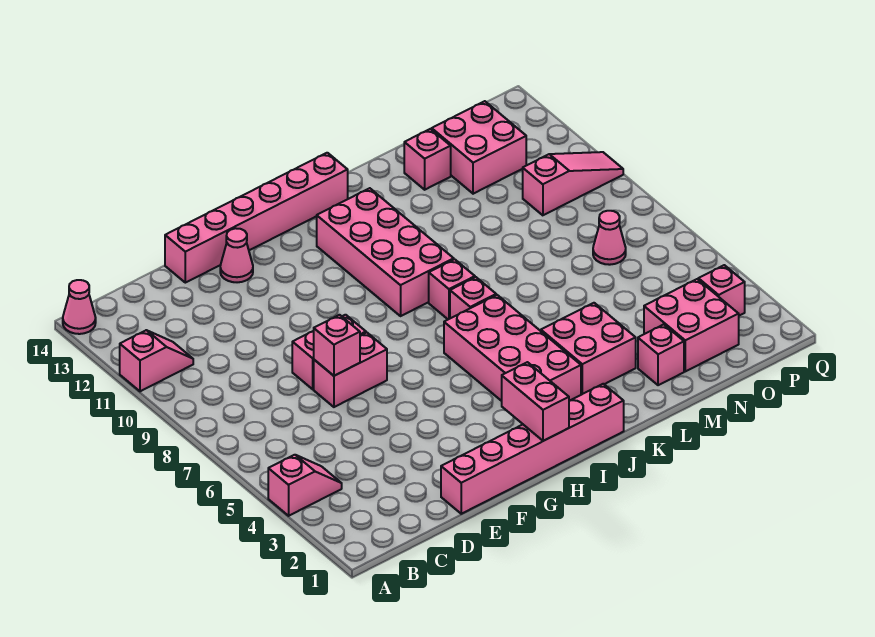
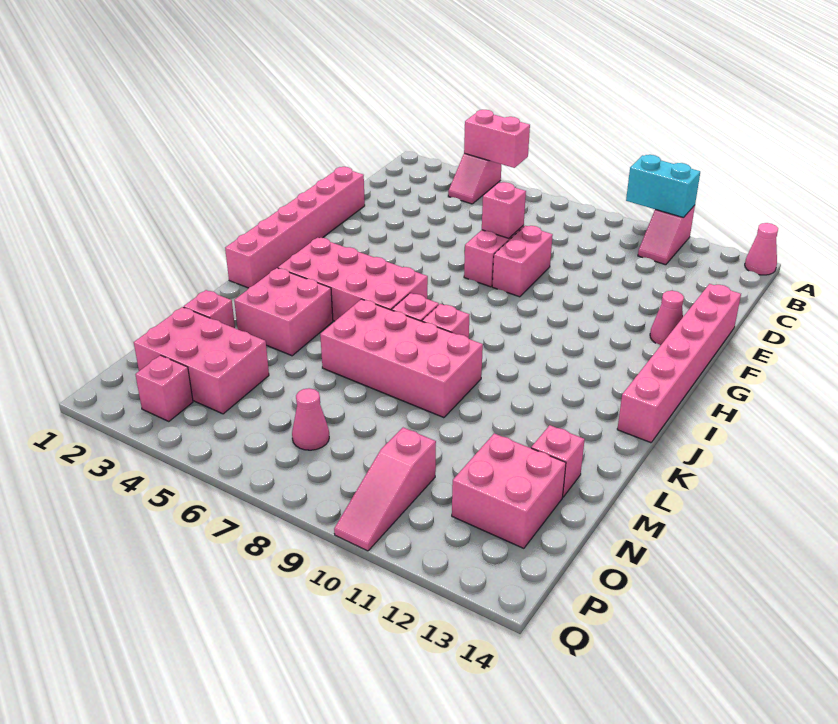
none -> cyan brick A10:A11 level 2
pink brick H1:H2 level 2 -> pink brick A4:A5 level 2
pink brick I9:J12 level 1 -> pink brick K6:L9 level 1
pink brick N2:O3 level 1 -> pink brick N2:O4 level 1

